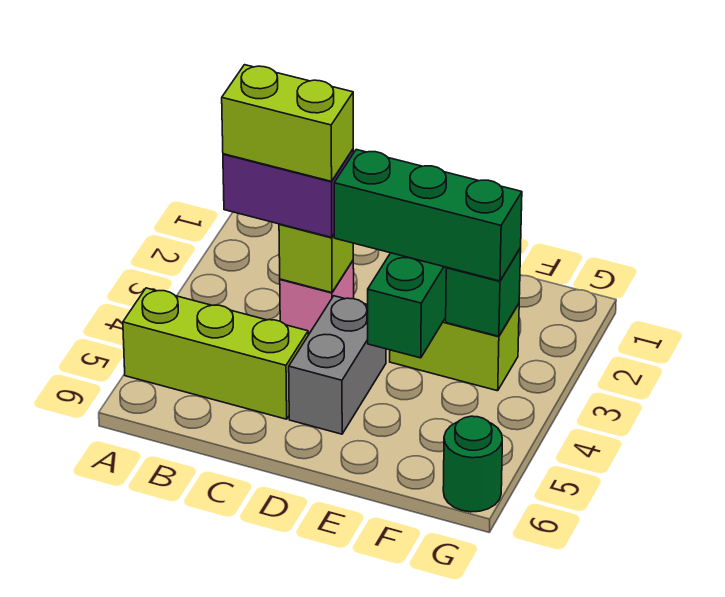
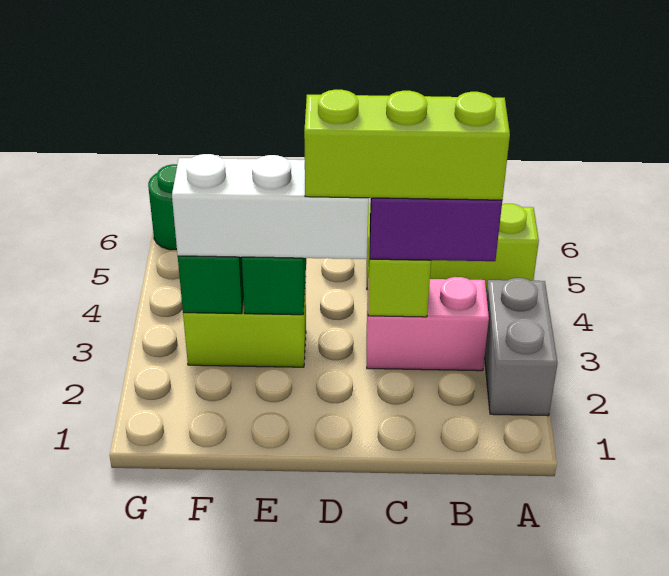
lime brick B3:C3 level 4 -> lime brick B3:D3 level 4
pink brick C3 level 1 -> pink brick B3:C3 level 1
green brick D3:F3 level 3 -> white brick D3:F3 level 3
grey brick D4:D5 level 1 -> grey brick A2:A3 level 1

